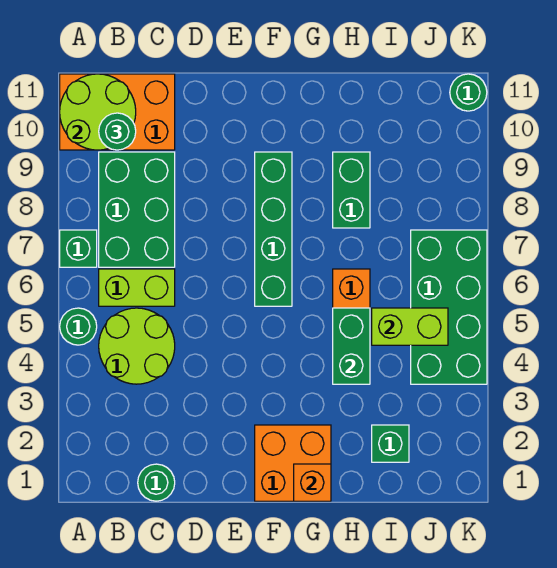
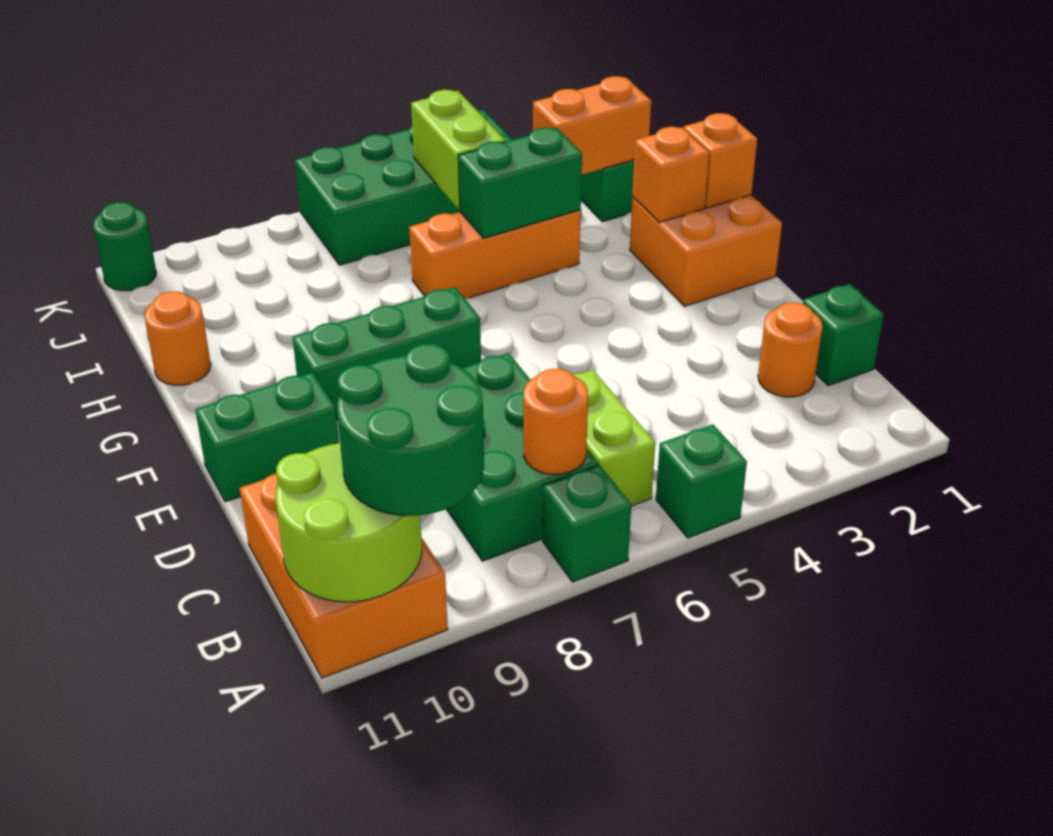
green round brick A5 level 1 -> green brick A5 level 1
lime round brick B4:C5 level 1 -> none
green brick B7:C9 level 1 -> green brick B7:D8 level 1
none -> orange round brick B7 level 2
green round brick B10 level 3 -> green round brick A9:B10 level 3
green round brick C1 level 1 -> green brick C1 level 1
none -> orange round brick C2 level 1
green brick F6:F9 level 1 -> green brick F7:F9 level 1
none -> orange brick G2 level 2
green brick H8:H9 level 1 -> green brick E10:E11 level 1
none -> orange round brick H11 level 1
none -> orange brick I2:I3 level 2

